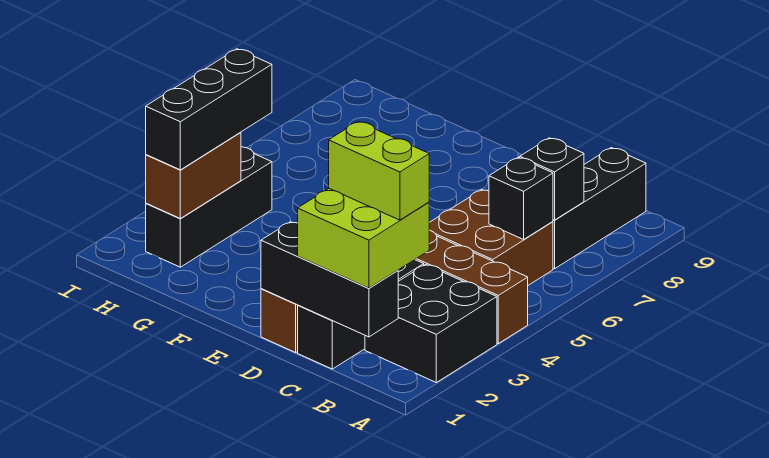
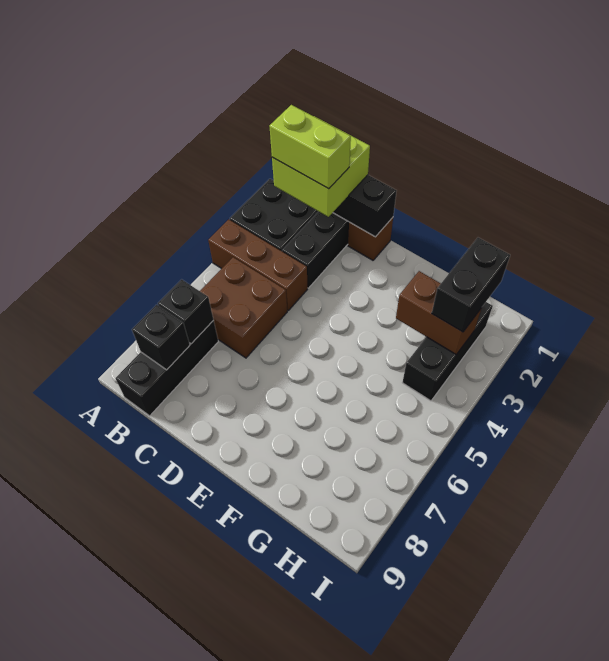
black brick B6 level 2 -> black brick B8 level 2
brown brick H2:H3 level 2 -> brown brick G3:H3 level 2
black brick H2:H4 level 3 -> black brick H2:H3 level 3

